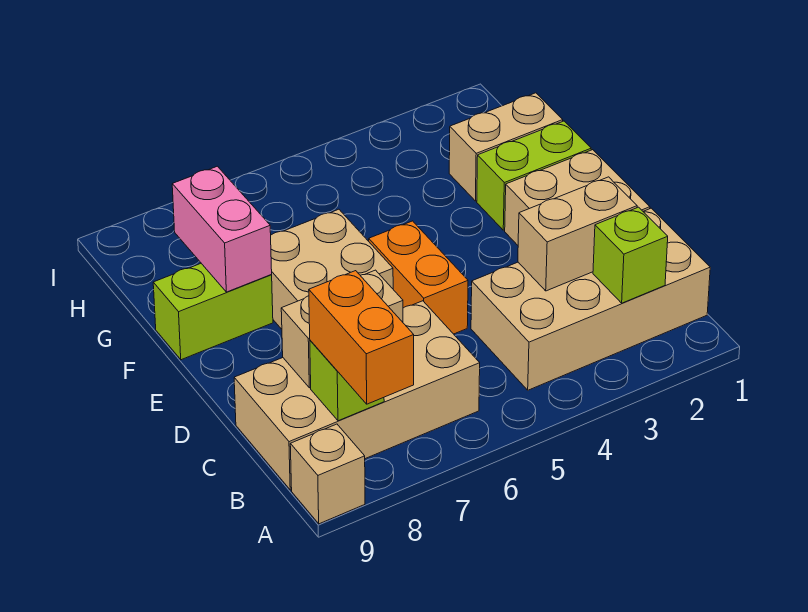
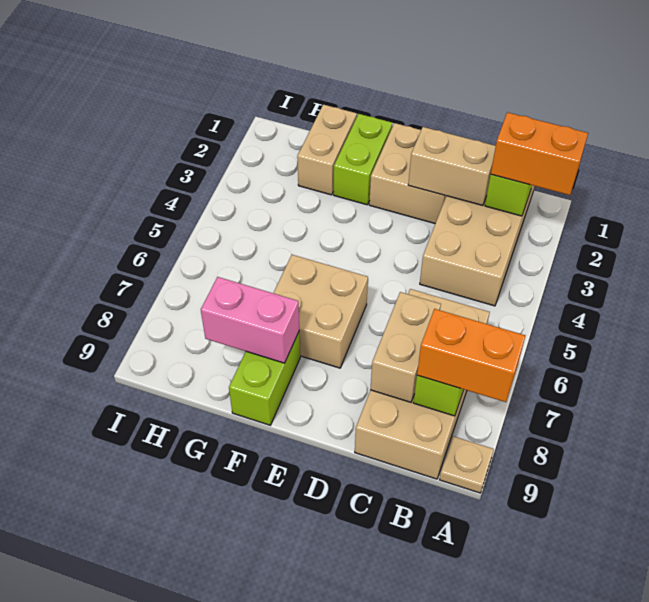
tan brick A9 level 1 -> tan plate A9 level 1
tan brick C2:C3 level 2 -> tan brick C2:D2 level 2
orange brick D5:E5 level 1 -> orange brick A2:B2 level 3

